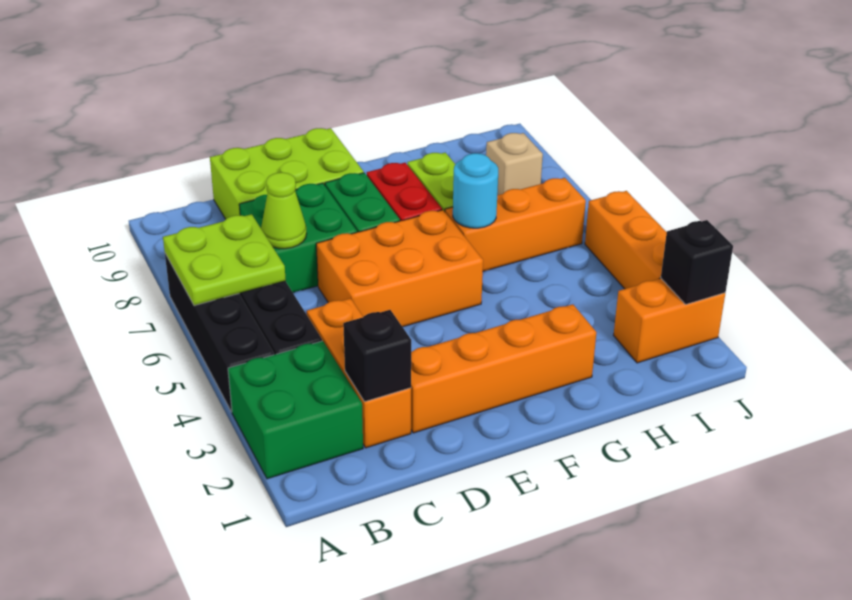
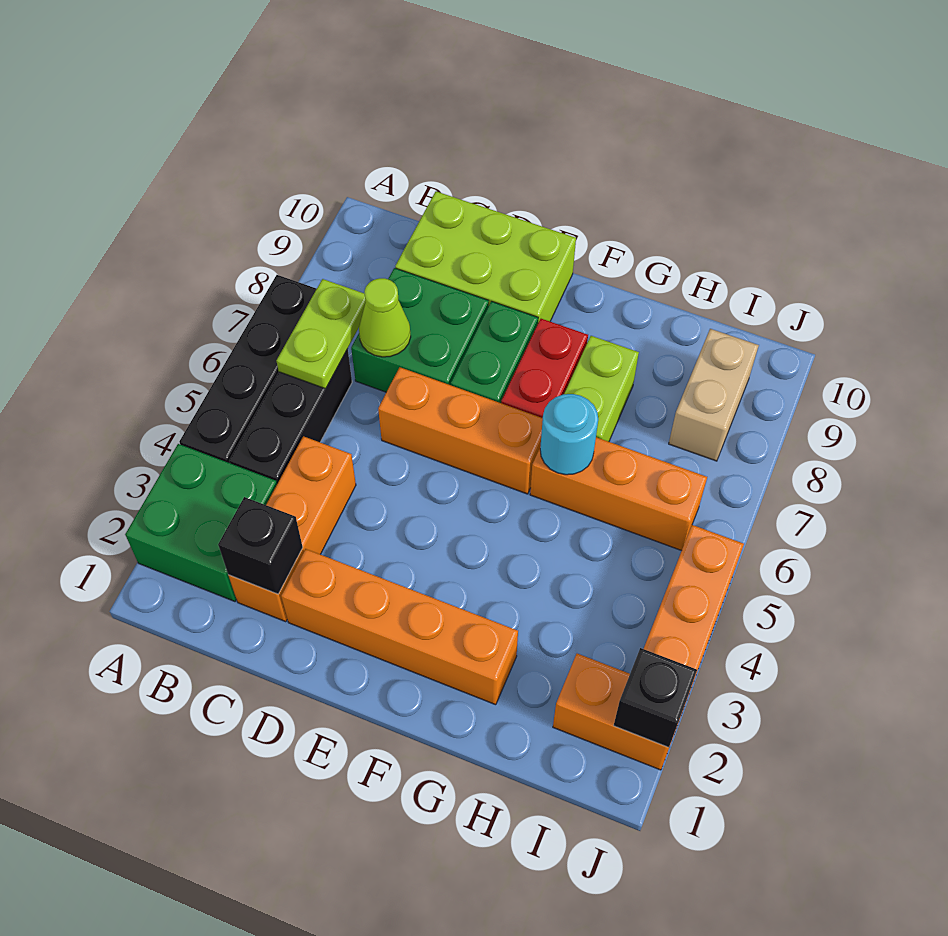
lime plate A6:B7 level 2 -> lime plate B6:B7 level 2
orange brick D5:F6 level 1 -> orange brick D6:F6 level 1
tan brick I8 level 1 -> tan brick I8:I9 level 1

